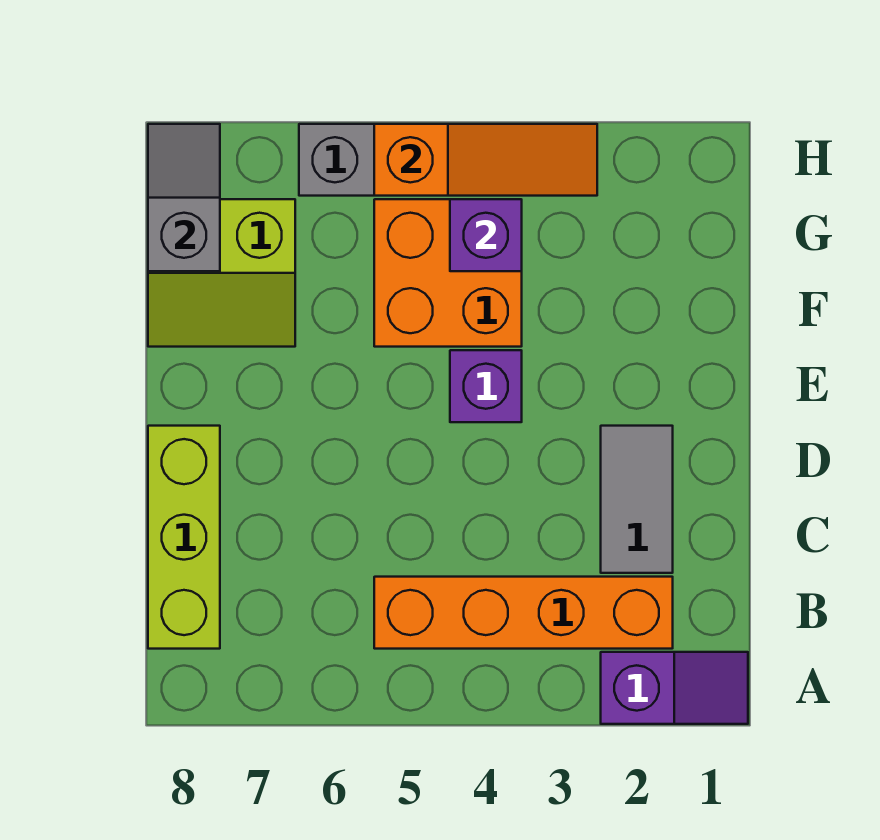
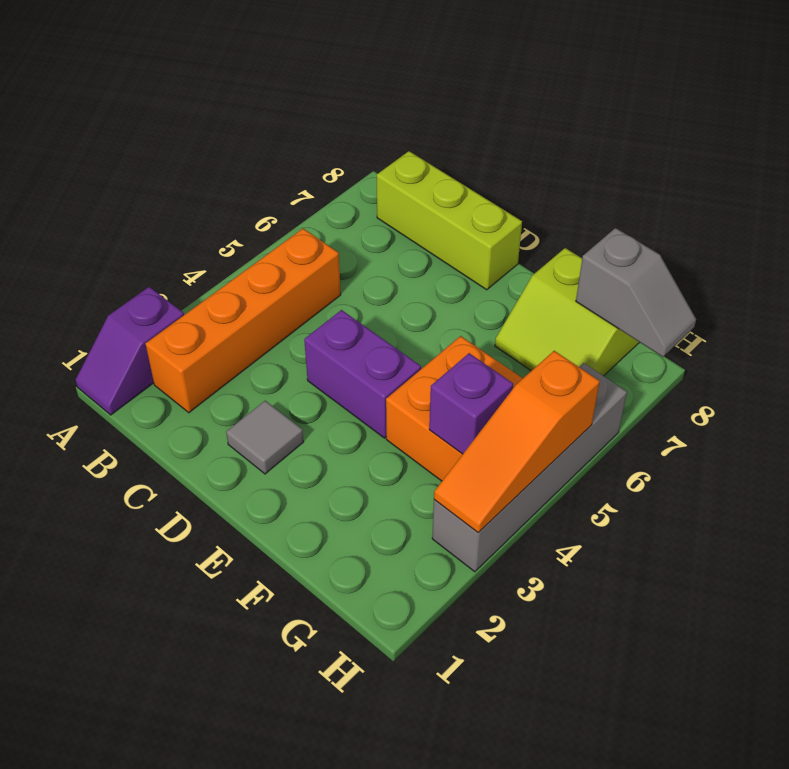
grey tile C2:D2 level 1 -> grey tile D2 level 1
purple brick E4 level 1 -> purple brick D4:E4 level 1
lime slope F7:G8 level 1 top G -> lime slope F7:G8 level 1 top 8

